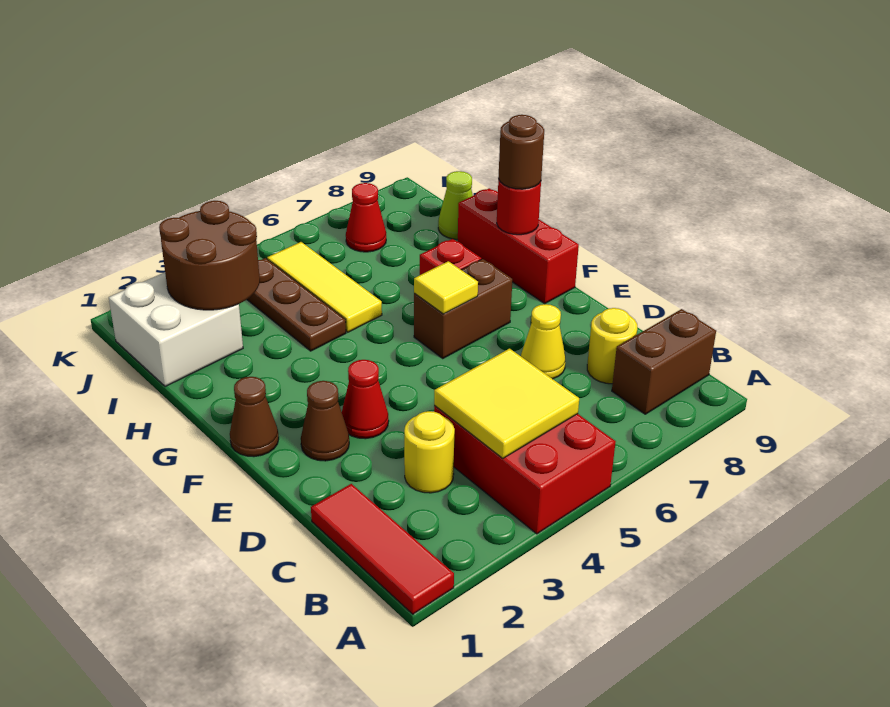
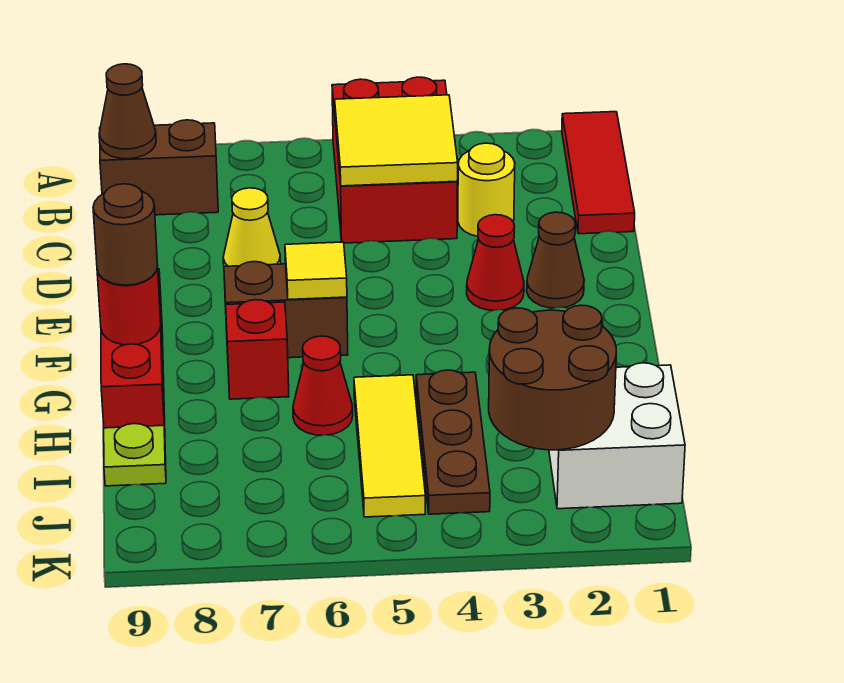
yellow round brick C8 level 1 -> none
brown cone F1 level 1 -> brown cone B9 level 2
lime cone I9 level 1 -> lime plate I9 level 1
red cone J7 level 1 -> red cone H6 level 1

